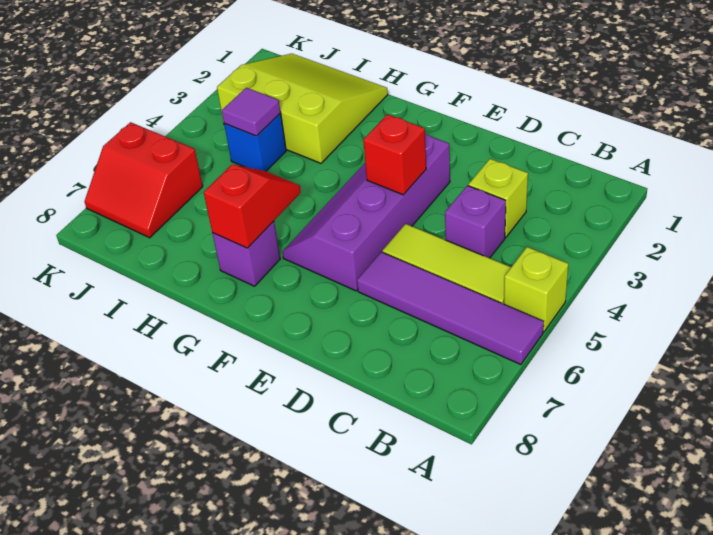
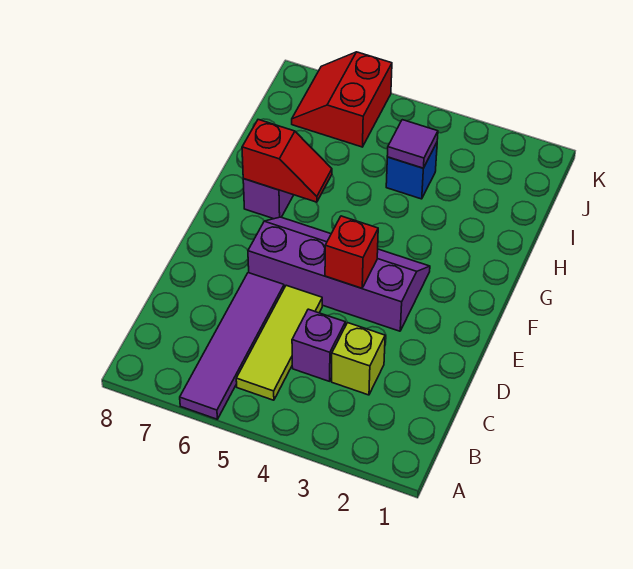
lime brick A5 level 1 -> none
lime slope H1:J3 level 1 top 3 -> none

